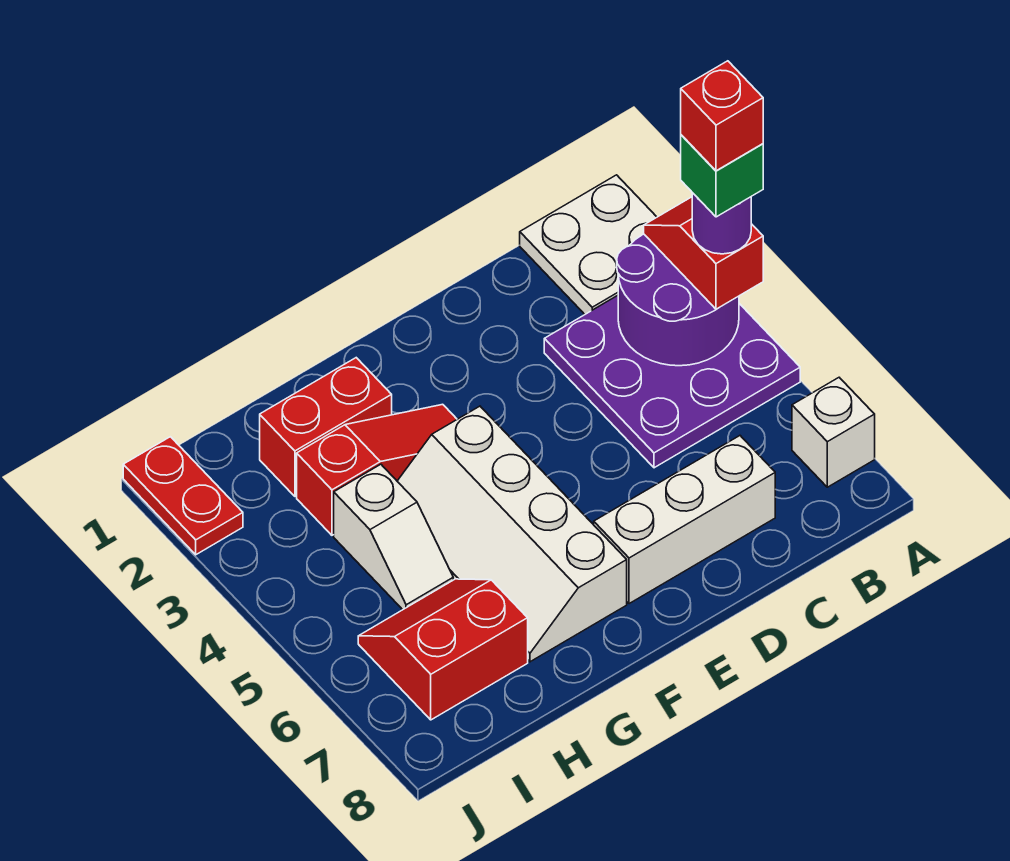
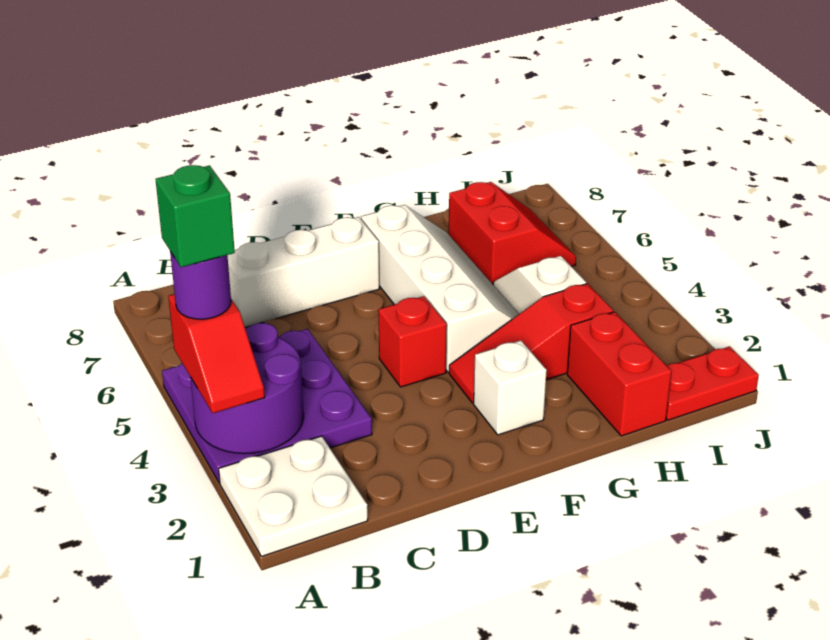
red brick A4 level 6 -> red brick E4 level 1
white brick A7 level 1 -> white brick F2 level 1
red brick G2:H2 level 1 -> red brick H1:H2 level 1
red slope H6:I7 level 1 top 7 -> red slope H6:I7 level 1 top H
red plate J1:J2 level 1 -> red plate I1:J1 level 1

